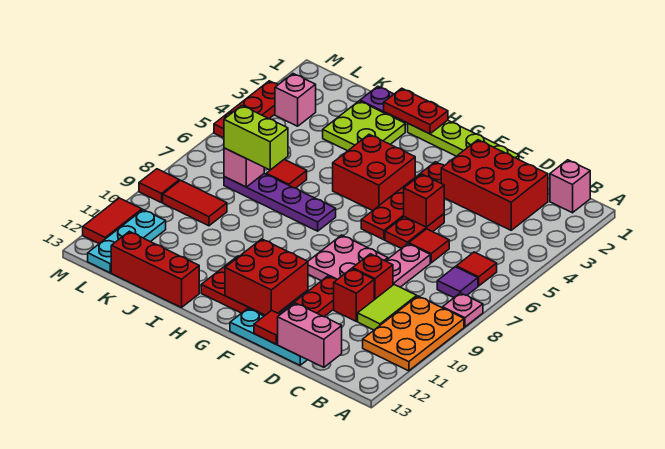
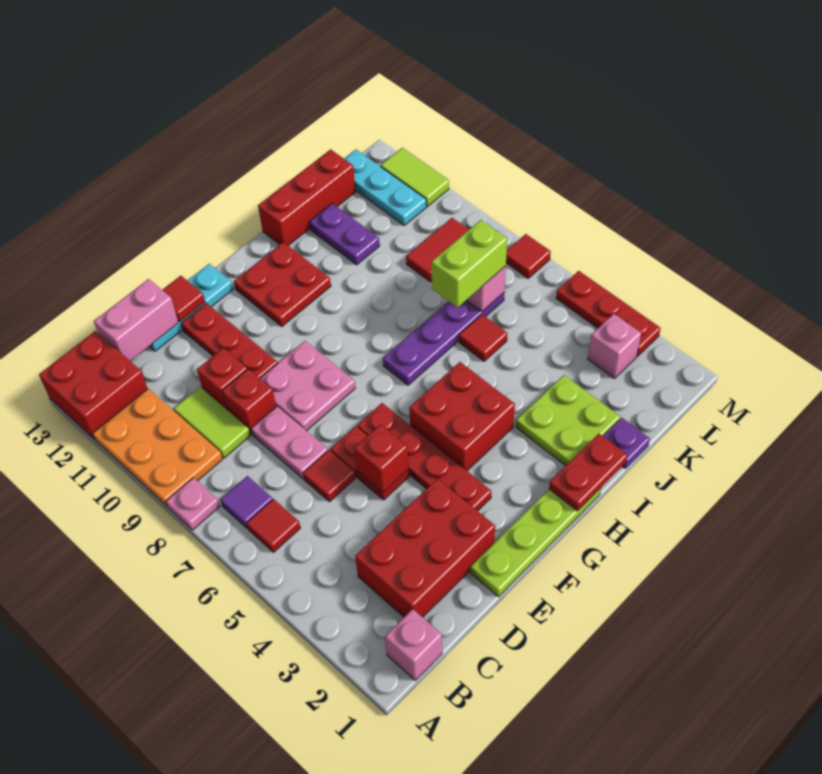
red brick F11:G12 level 2 -> red brick A12:B13 level 1
none -> purple plate J11:J12 level 1
red tile M9 level 1 -> red tile M7 level 1
red tile M11:M12 level 1 -> lime tile M11:M12 level 1

